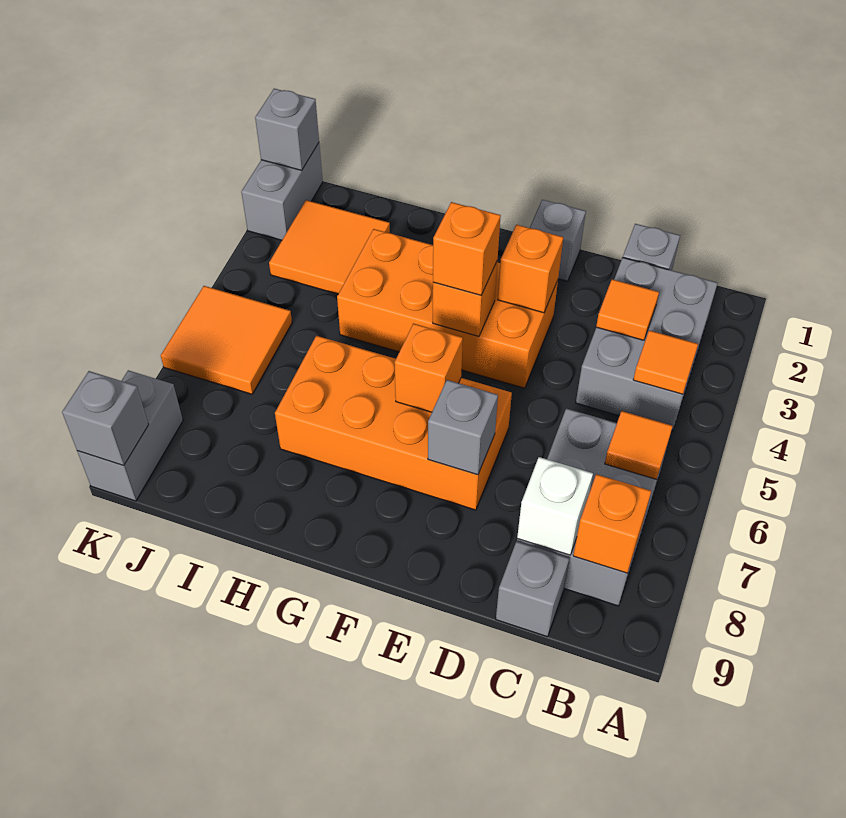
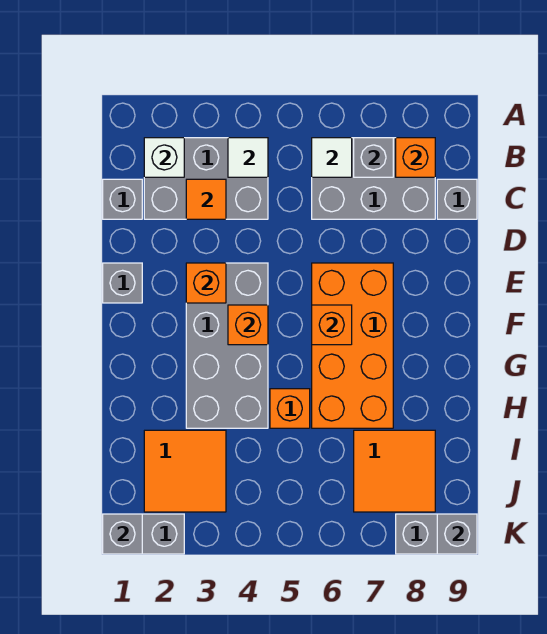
orange tile B4 level 2 -> white tile B4 level 2
orange tile B6 level 2 -> white tile B6 level 2
white brick C8 level 2 -> white brick B2 level 2
orange brick E3:H4 level 1 -> grey brick E3:H4 level 1
grey brick E7 level 2 -> grey brick B7 level 2
orange brick F4 level 3 -> orange brick H5 level 1
orange tile J5:K6 level 1 -> orange tile I7:J8 level 1

